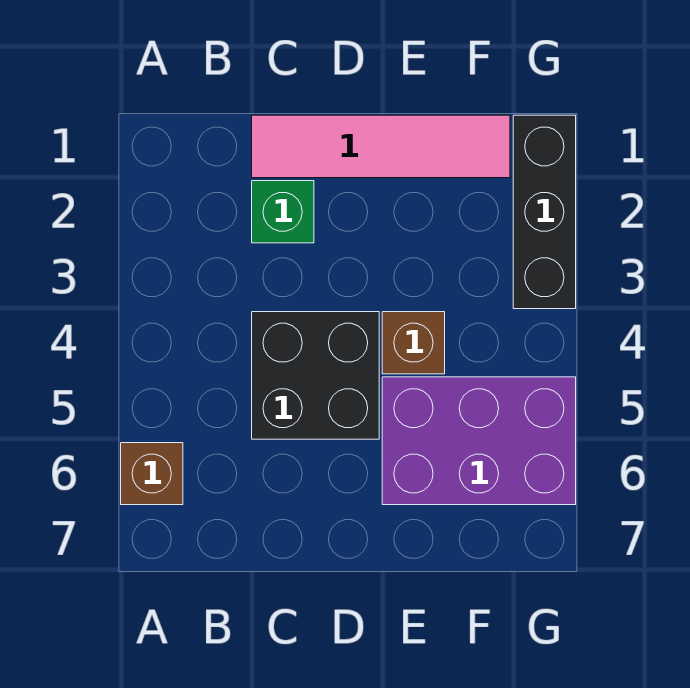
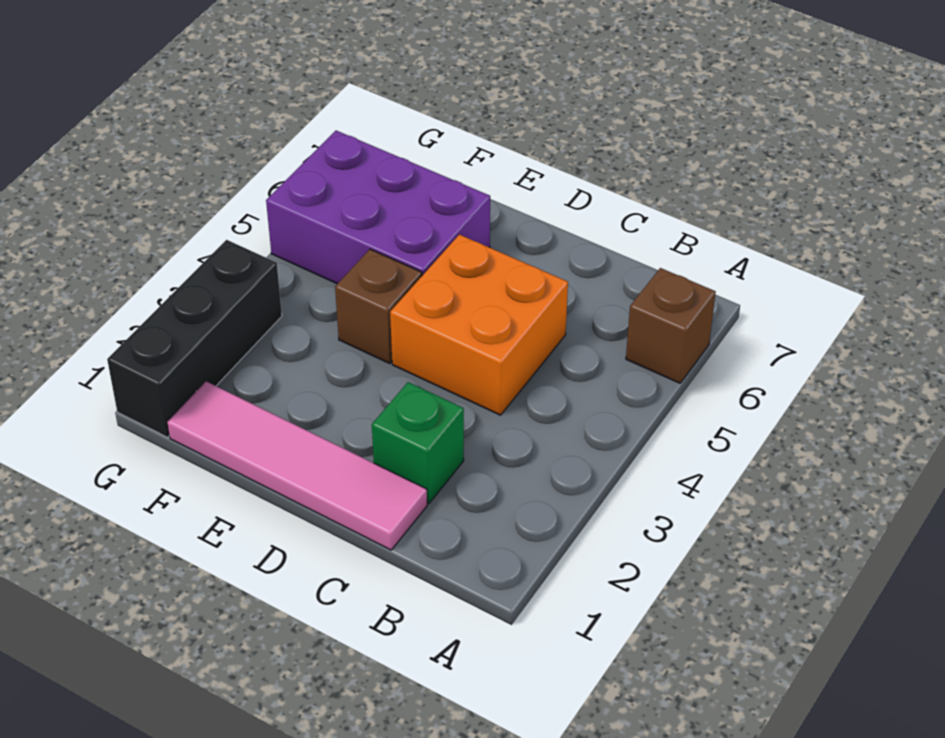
black brick C4:D5 level 1 -> orange brick C4:D5 level 1

